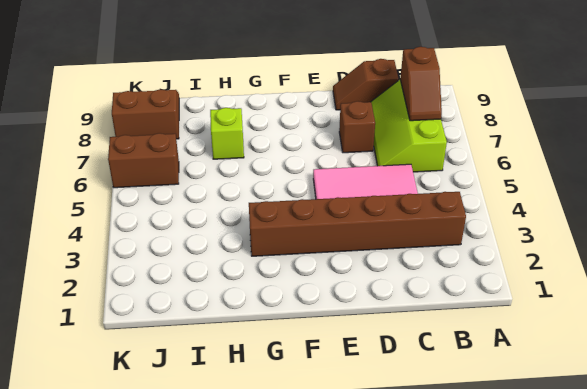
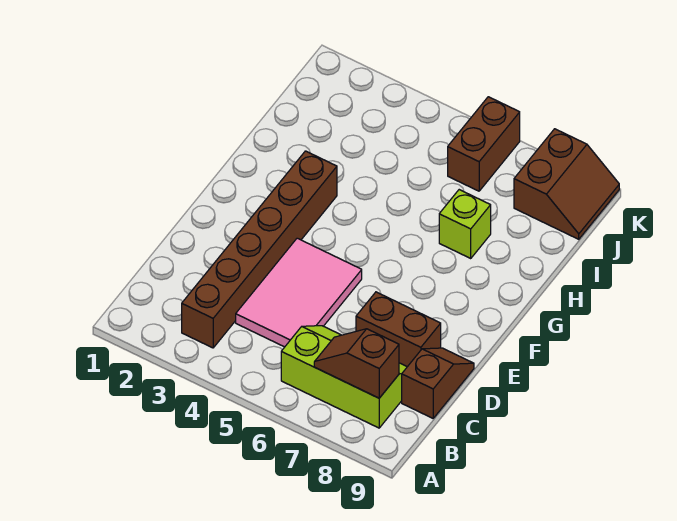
brown brick D7 level 1 -> brown brick D7:D8 level 1

